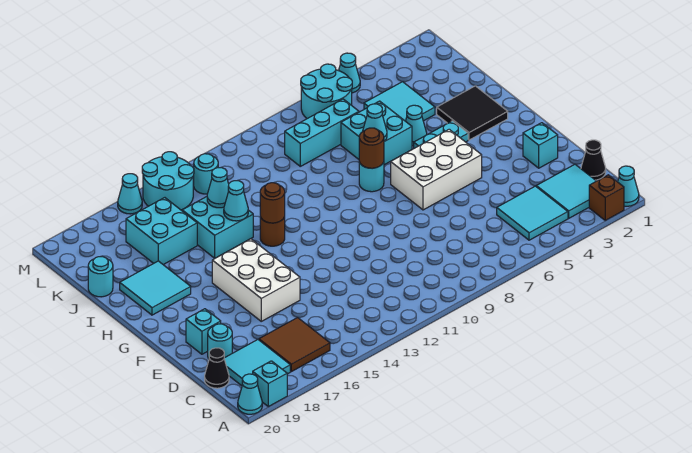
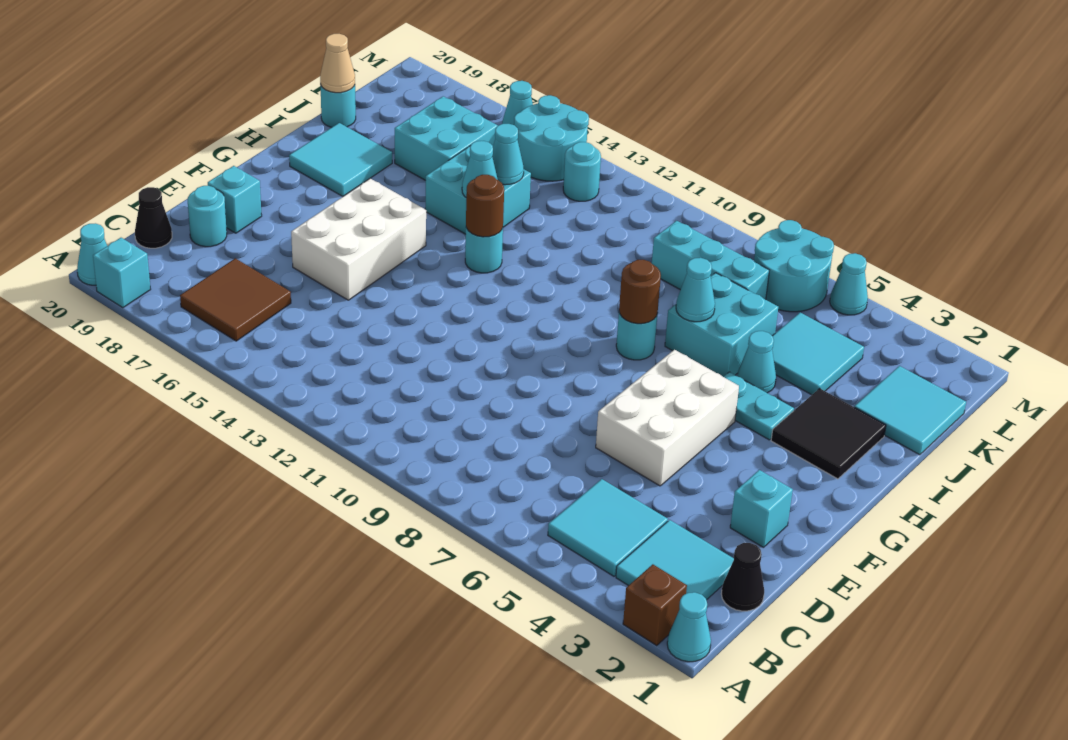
cyan tile B18:C19 level 1 -> cyan tile J1:K2 level 1
white brick F5:G7 level 1 -> white brick E5:G6 level 1
brown round brick H13 level 1 -> cyan round brick H13 level 1
none -> tan cone J20 level 2

